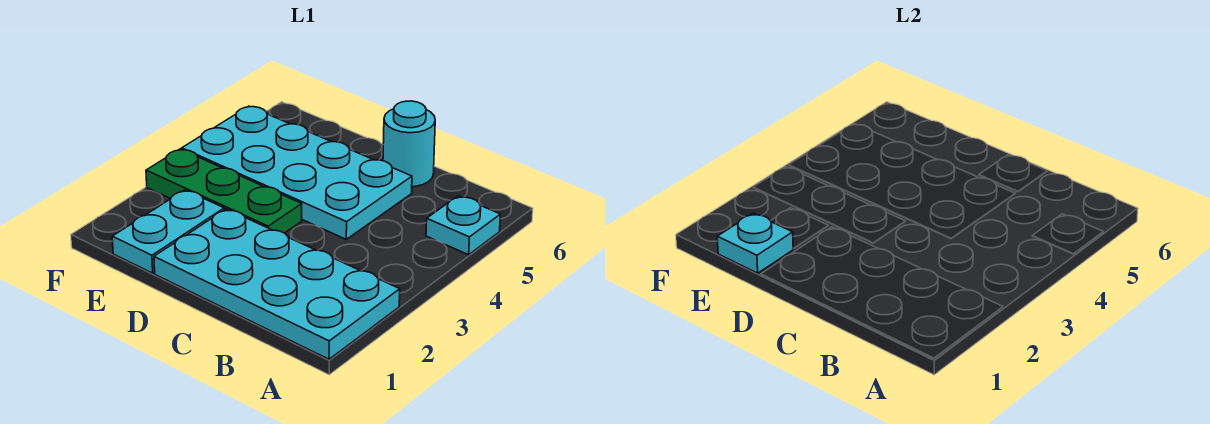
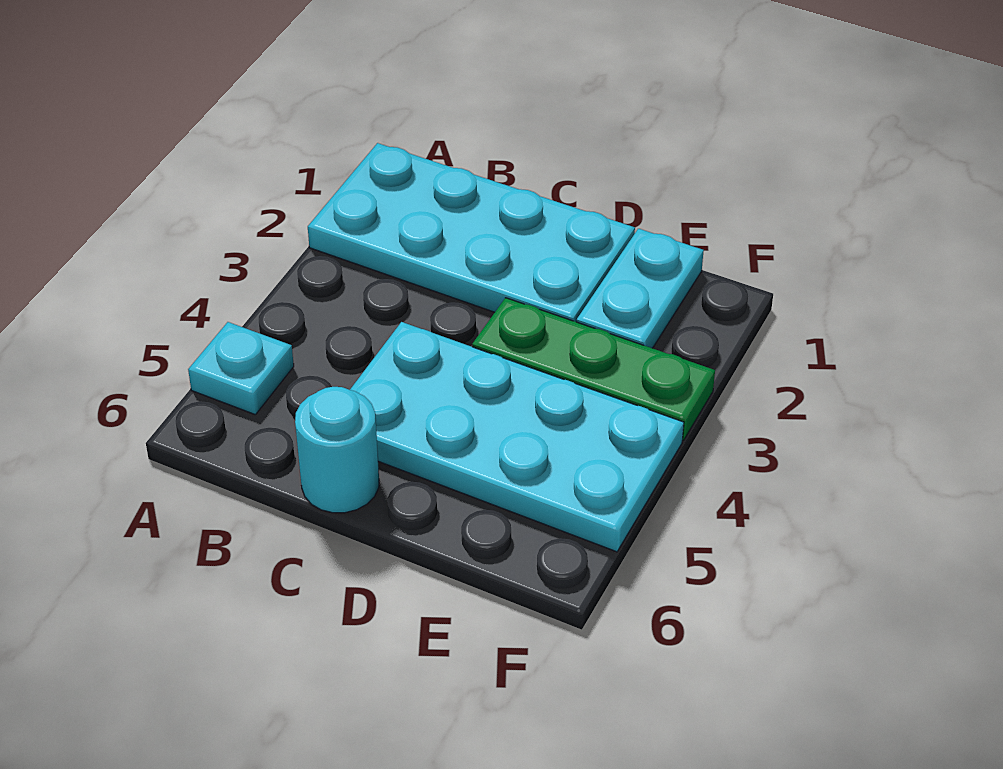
cyan plate E1 level 2 -> none

